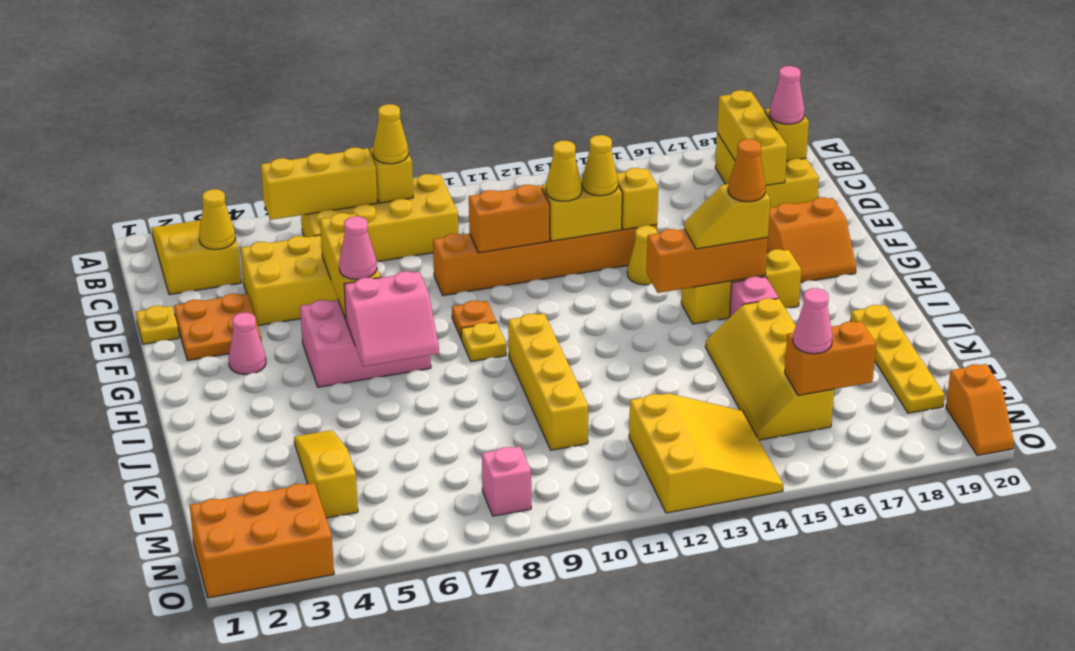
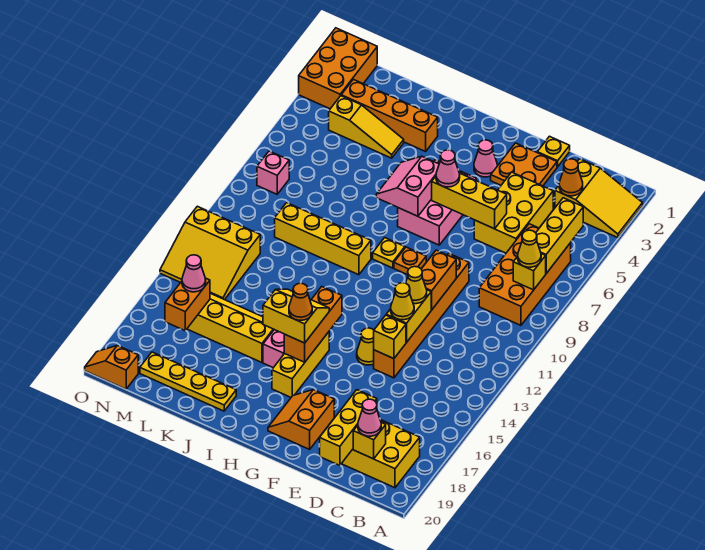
yellow brick B6:C9 level 1 -> orange brick B6:C9 level 1
yellow brick B18:D18 level 2 -> yellow brick D18:D20 level 2
yellow cone C3 level 2 -> orange cone C3 level 2
yellow slope H15:H16 level 3 top 16 -> yellow slope H15:I16 level 3 top 16
none -> orange brick J3:M3 level 1

